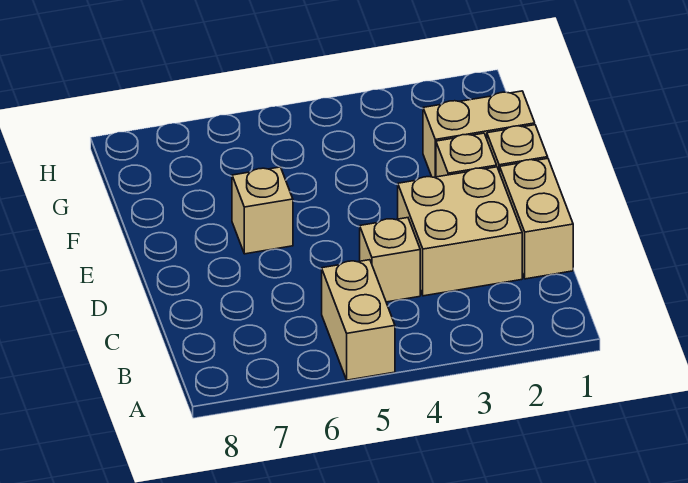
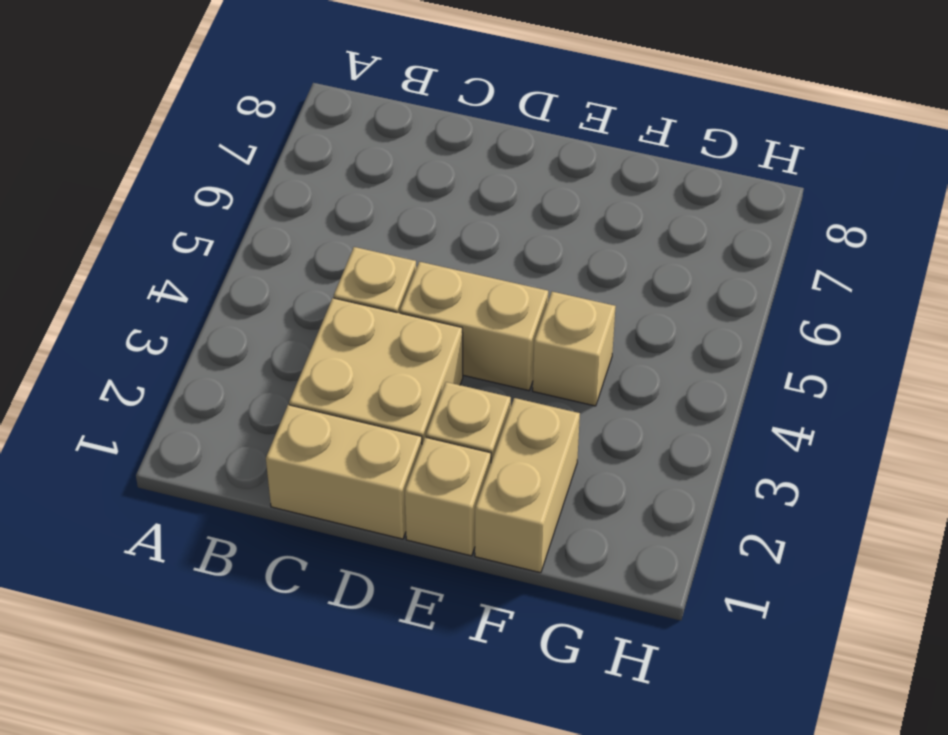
tan brick A5:B5 level 1 -> tan brick D4:E4 level 1
tan brick E6 level 1 -> tan brick F4 level 1

